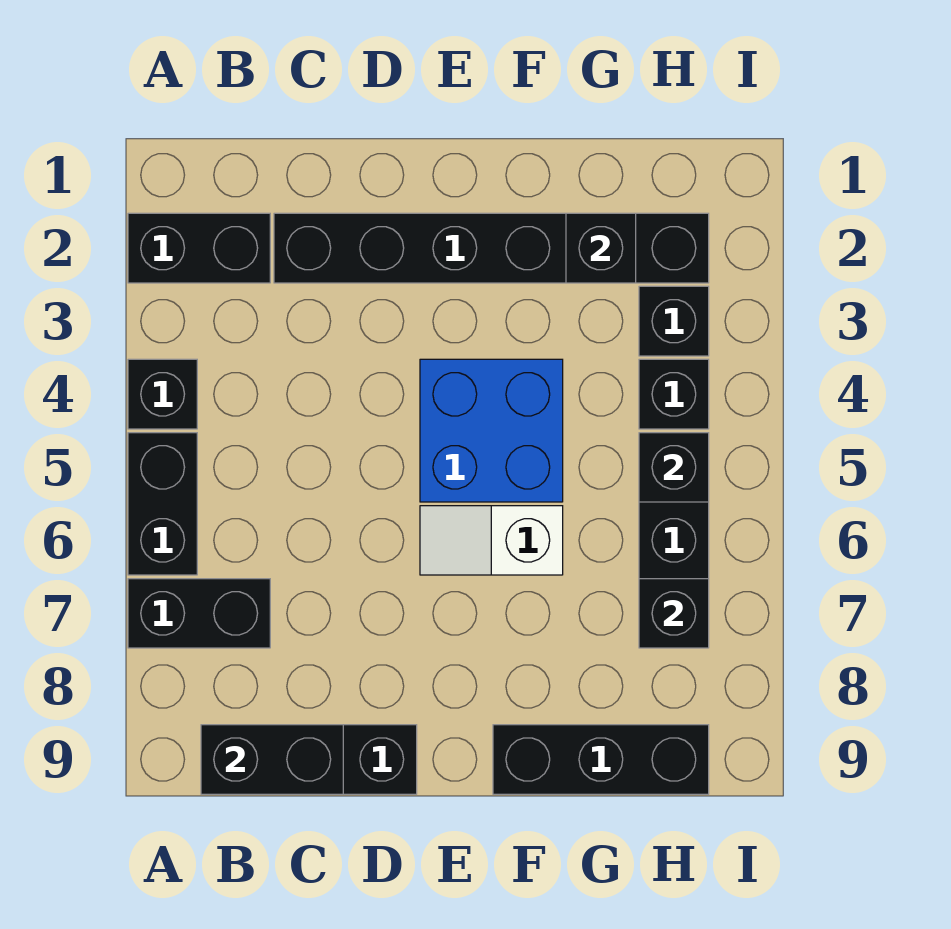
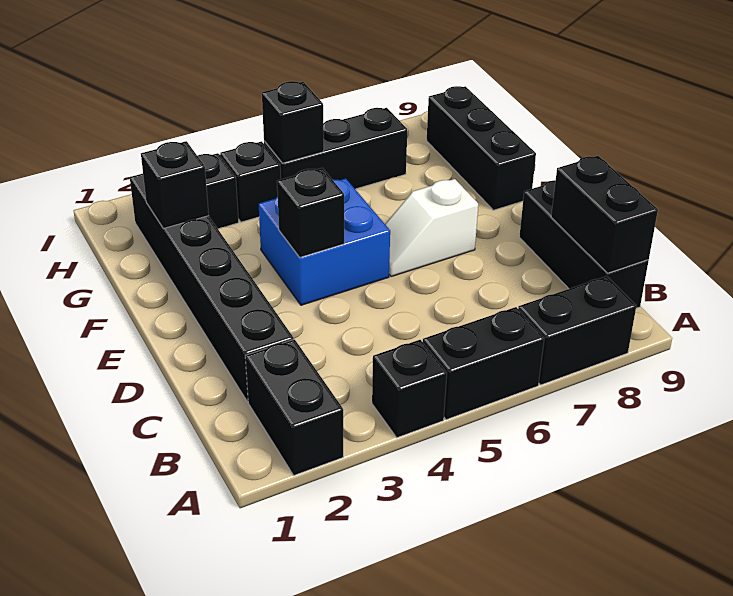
black brick A7:B7 level 1 -> black brick A7:A8 level 1
white slope E6:F6 level 1 top F -> white slope E6:E7 level 1 top 7
black brick H7 level 2 -> black brick E4 level 2

